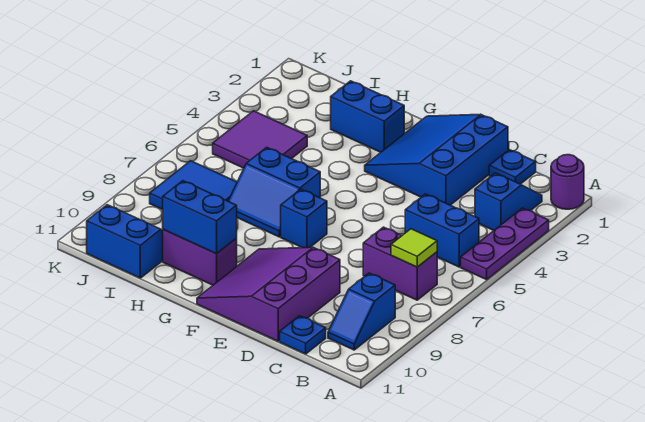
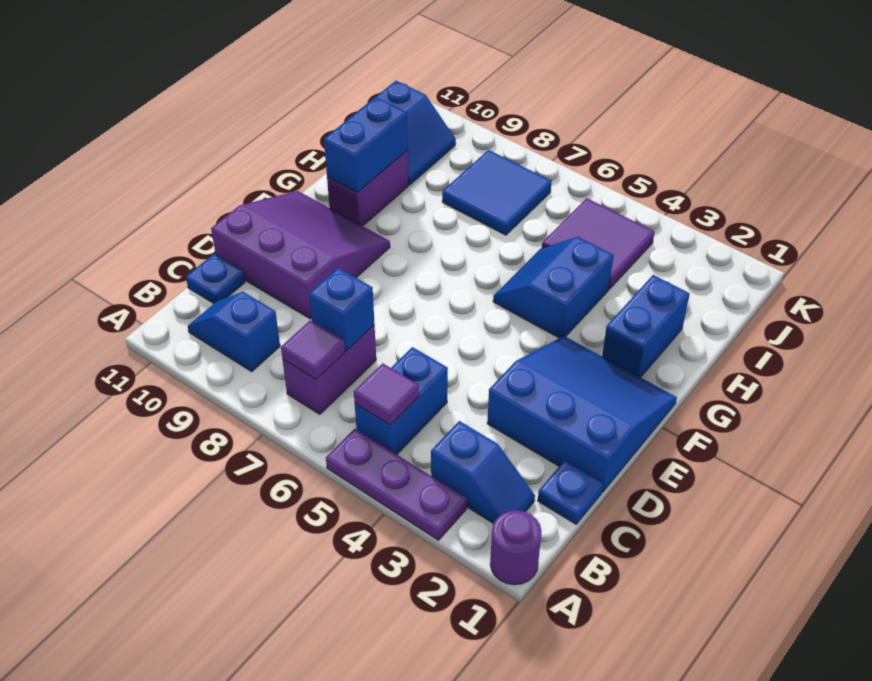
none -> purple tile B5 level 2
lime tile B7 level 2 -> purple tile B7 level 2
blue brick F7 level 1 -> blue brick C7 level 2
blue slope G6:H7 level 1 top 6 -> blue slope G4:H5 level 1 top 4

